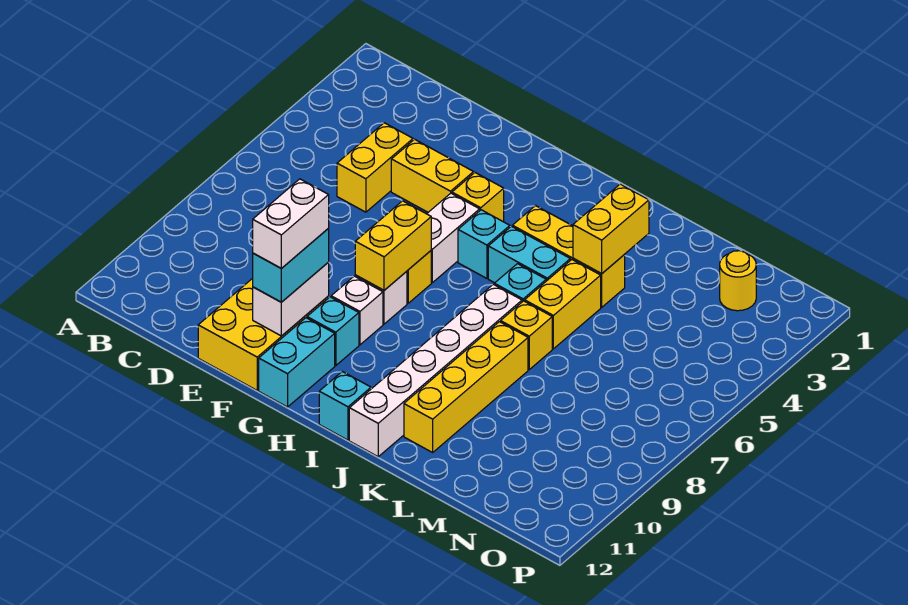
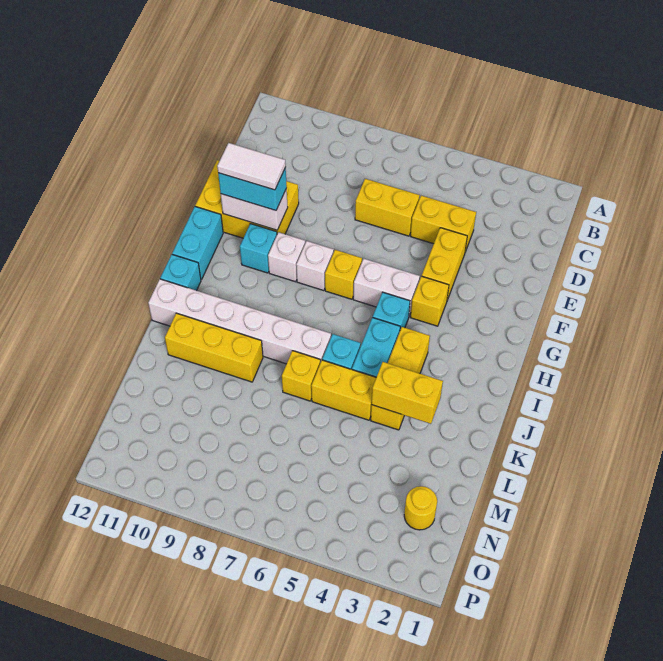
white brick F10:F11 level 4 -> white tile F10:F11 level 4
yellow brick G7:G8 level 2 -> yellow brick D6:D7 level 1
cyan brick G11:G12 level 1 -> cyan brick G12:H12 level 1
yellow brick K8:K11 level 1 -> yellow brick K9:K11 level 1

